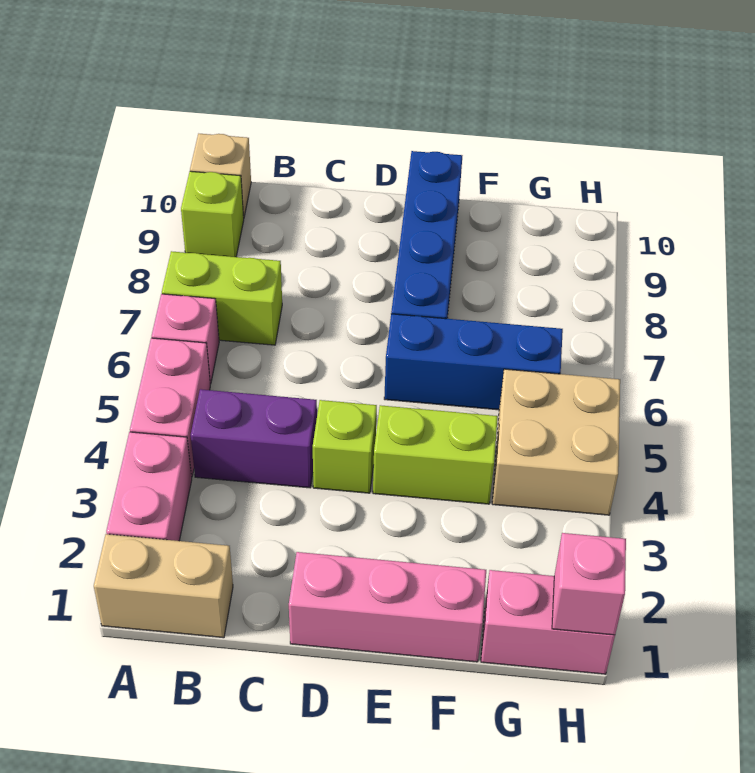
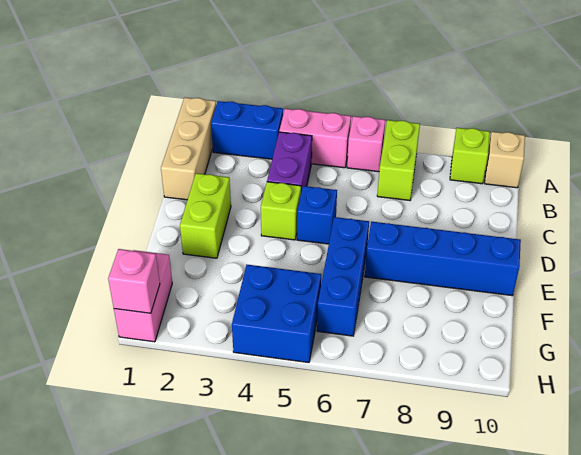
tan brick A1:B1 level 1 -> tan brick A1:C1 level 1
pink brick A2:A3 level 1 -> blue brick A2:A3 level 1
pink brick D1:F1 level 1 -> none
none -> blue brick D5 level 1
lime brick E4:F4 level 1 -> lime brick D2:E2 level 1
tan brick G4:H5 level 1 -> blue brick G4:H5 level 1

